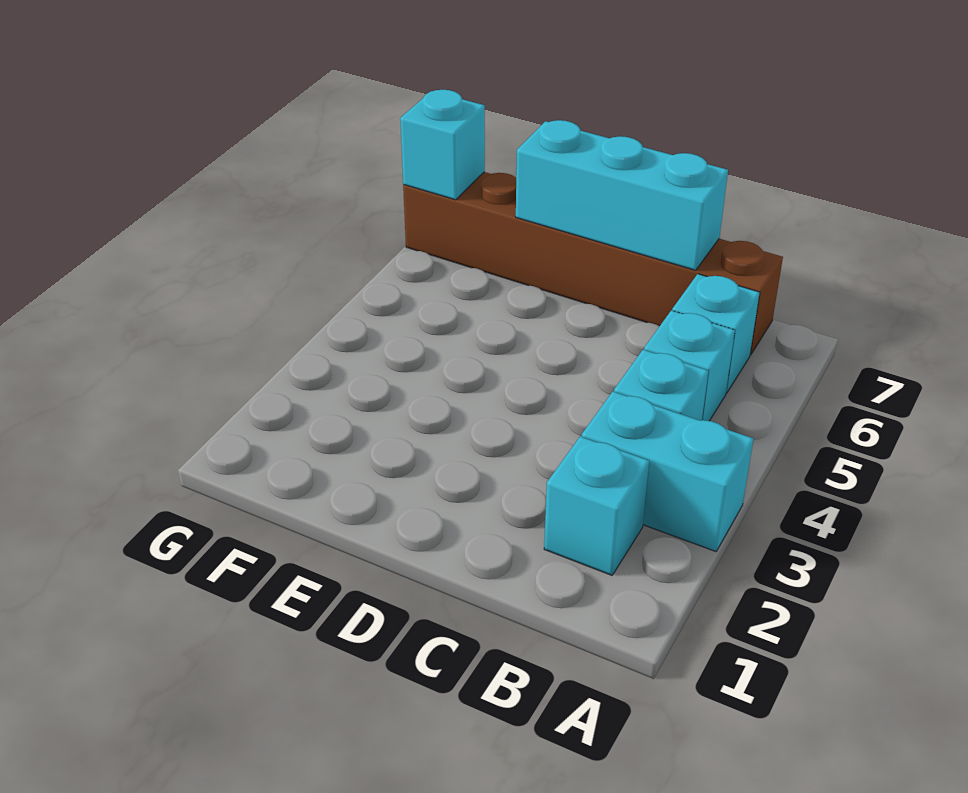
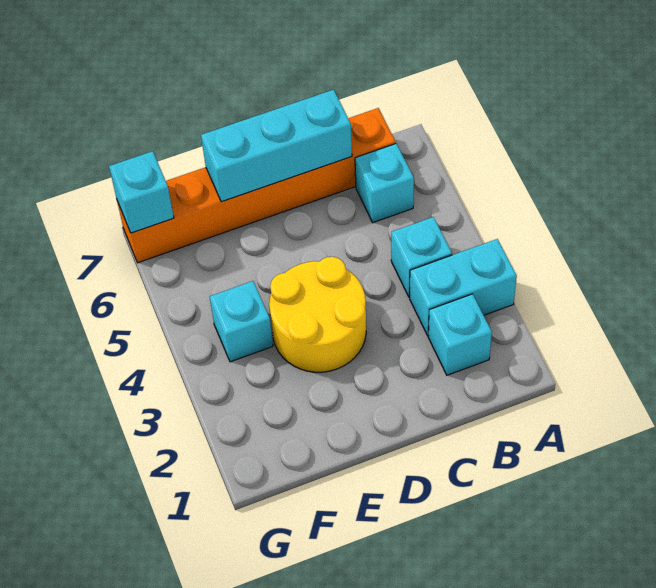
cyan brick B5 level 1 -> cyan brick F4 level 1
brown brick B7:G7 level 1 -> orange brick B7:G7 level 1
none -> yellow round brick D3:E4 level 1

